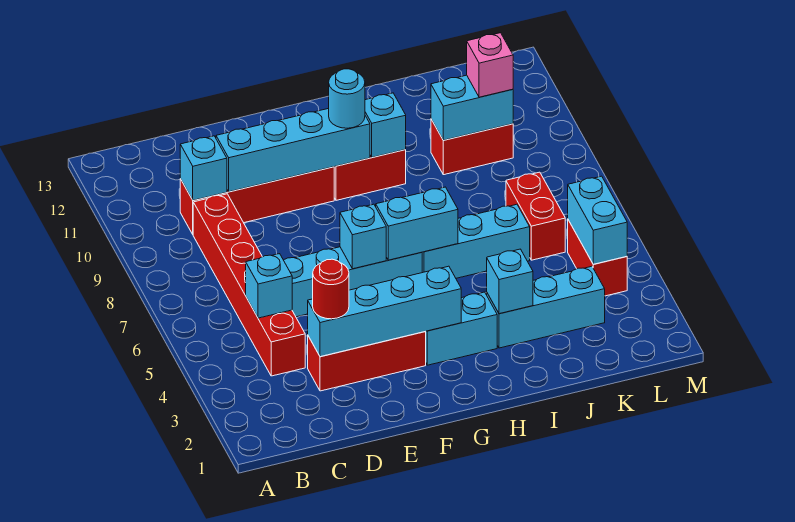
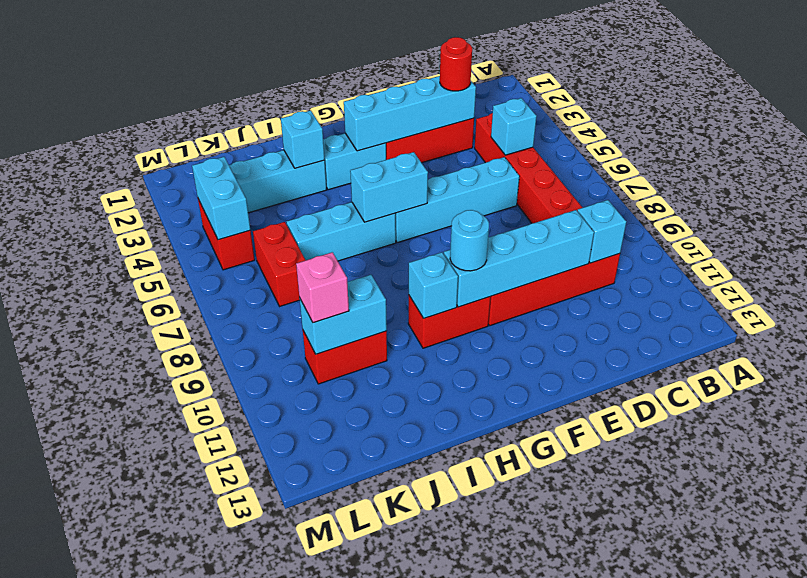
cyan brick F6 level 2 -> none

